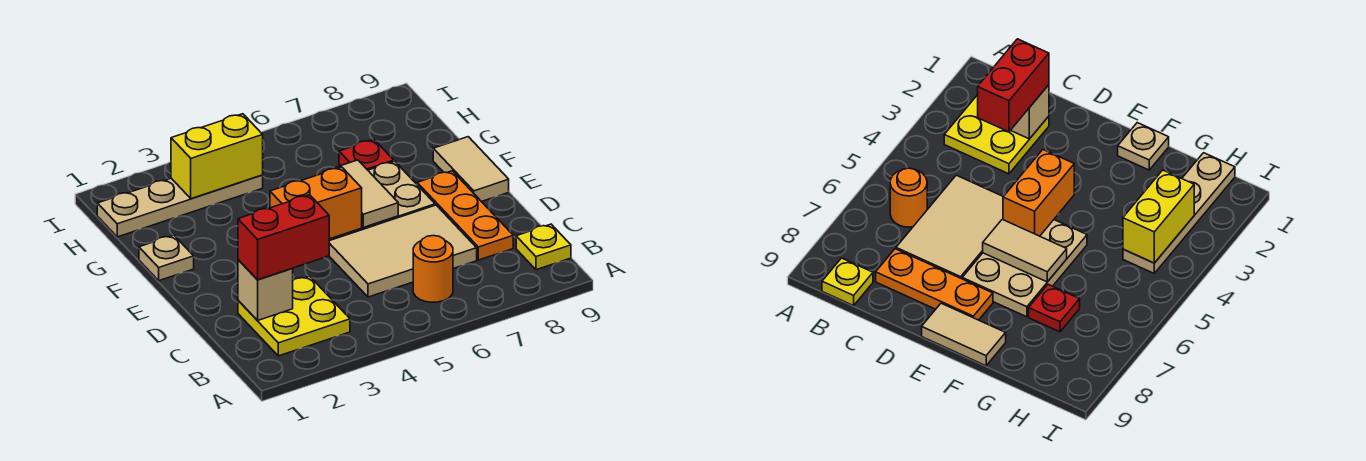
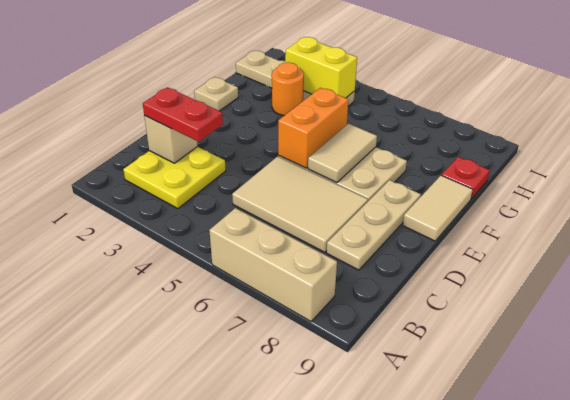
none -> tan brick A6:A8 level 1
orange round brick B6 level 1 -> orange round brick G3 level 1
yellow plate B9 level 1 -> none
red brick C2:C3 level 3 -> red plate C2:C3 level 3
orange plate C8:E8 level 1 -> tan plate C8:E8 level 1
orange brick E4:E5 level 2 -> orange brick E5:F5 level 2
red plate G7 level 1 -> red plate G9 level 1

